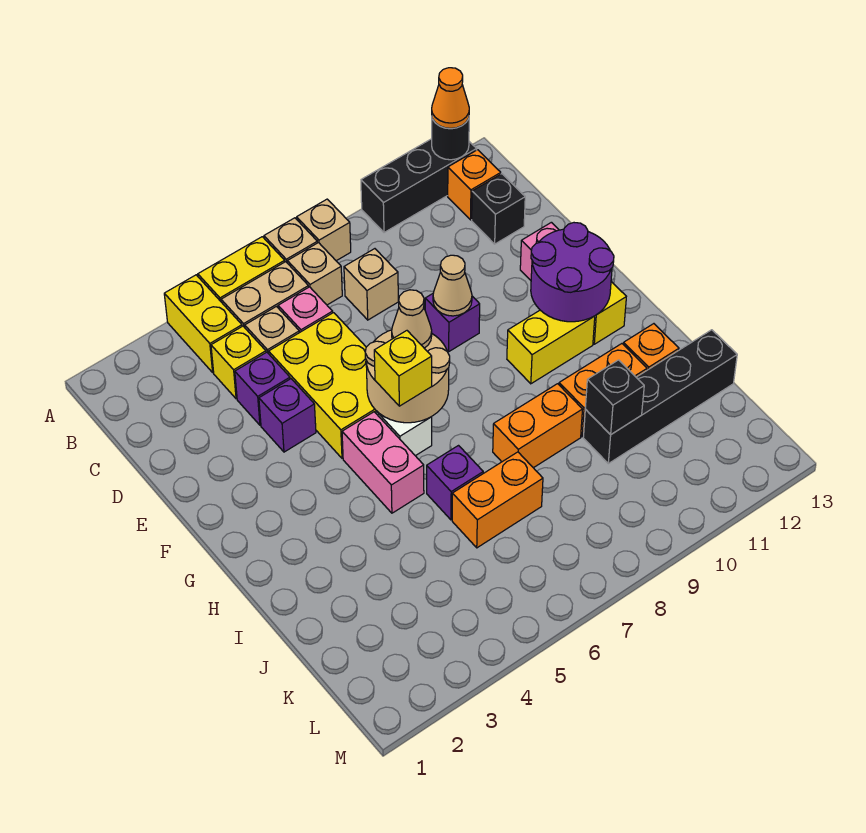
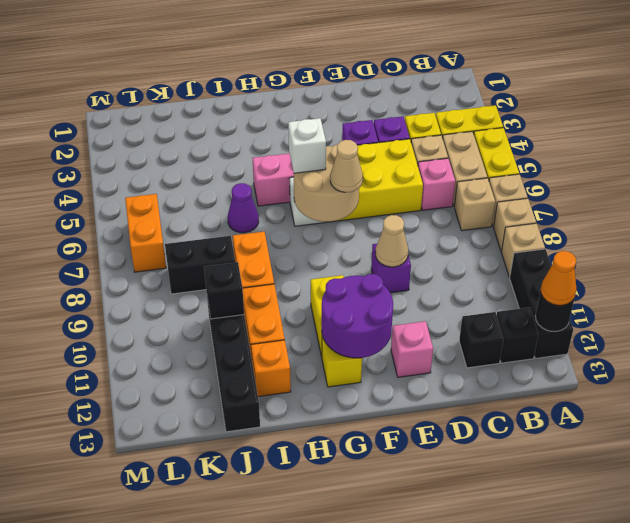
orange brick B12 level 1 -> black brick B12 level 1
tan brick C8 level 1 -> tan brick A9 level 1
yellow brick G6 level 3 -> white brick G6 level 3
purple brick I6 level 1 -> purple cone I6 level 1
orange brick J6:J7 level 1 -> orange brick L6:L7 level 1
none -> black brick J8:K8 level 1

